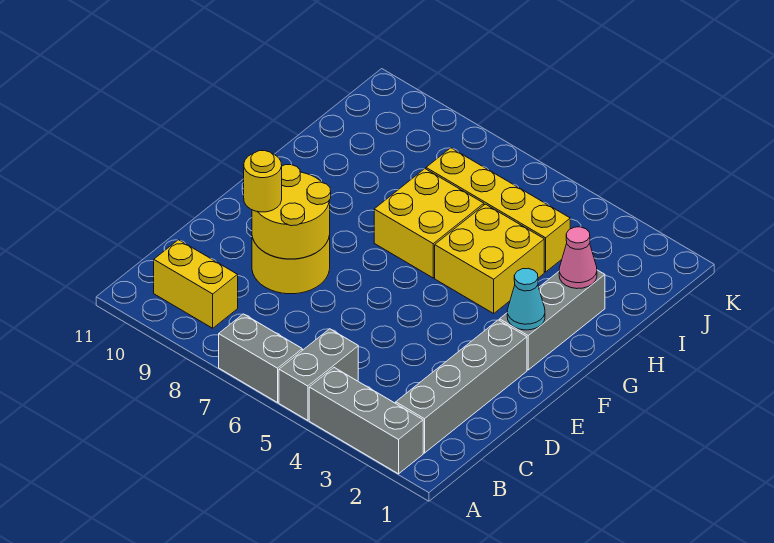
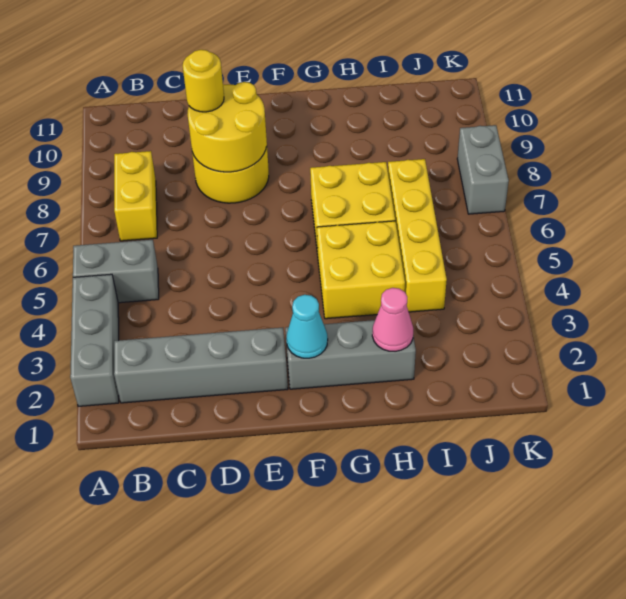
grey brick A6:A7 level 1 -> grey brick K7:K8 level 1
yellow brick B9:B10 level 1 -> yellow brick B7:B8 level 1

